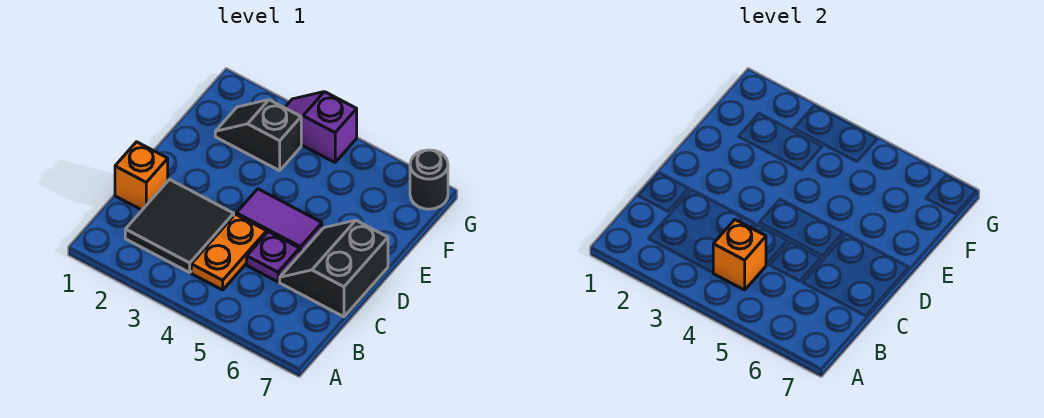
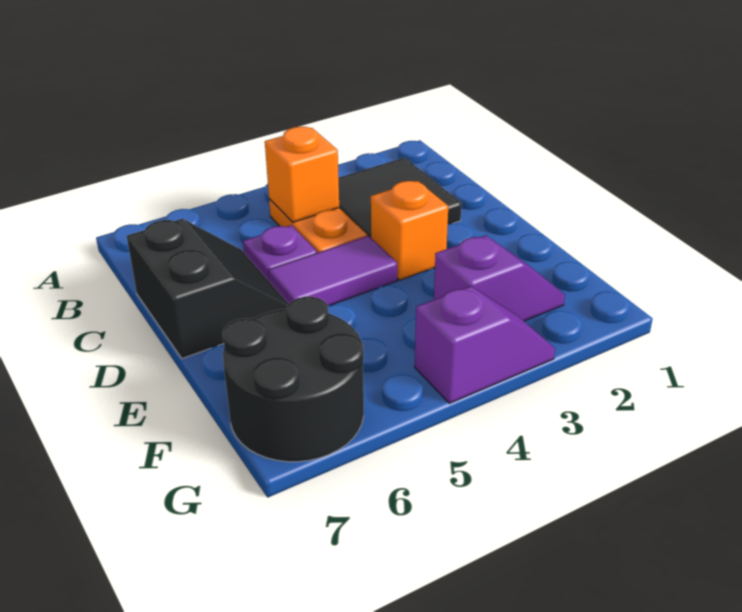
orange brick C1 level 1 -> orange brick D3 level 1
black slope F2:F3 level 1 top 3 -> purple slope F2:F3 level 1 top 3
black round brick G7 level 1 -> black round brick F6:G7 level 1

